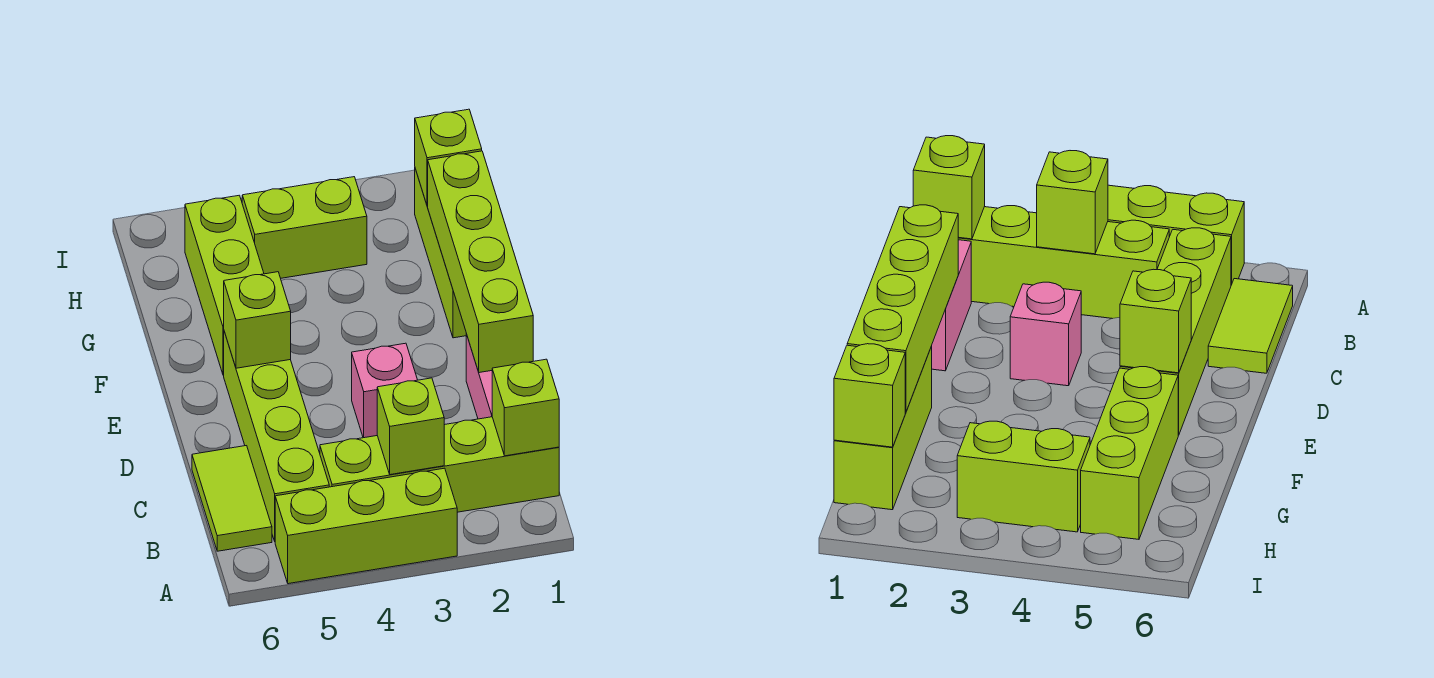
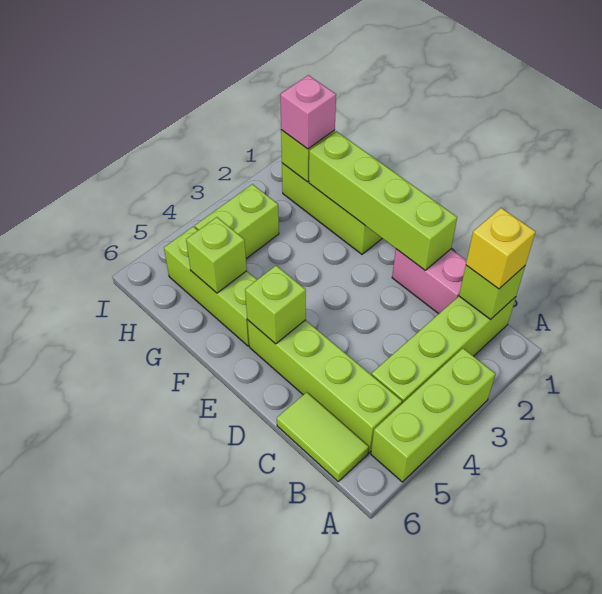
none -> yellow brick B1 level 3
lime brick B3 level 2 -> lime brick G5 level 2
pink brick D3 level 1 -> pink brick H1 level 3

